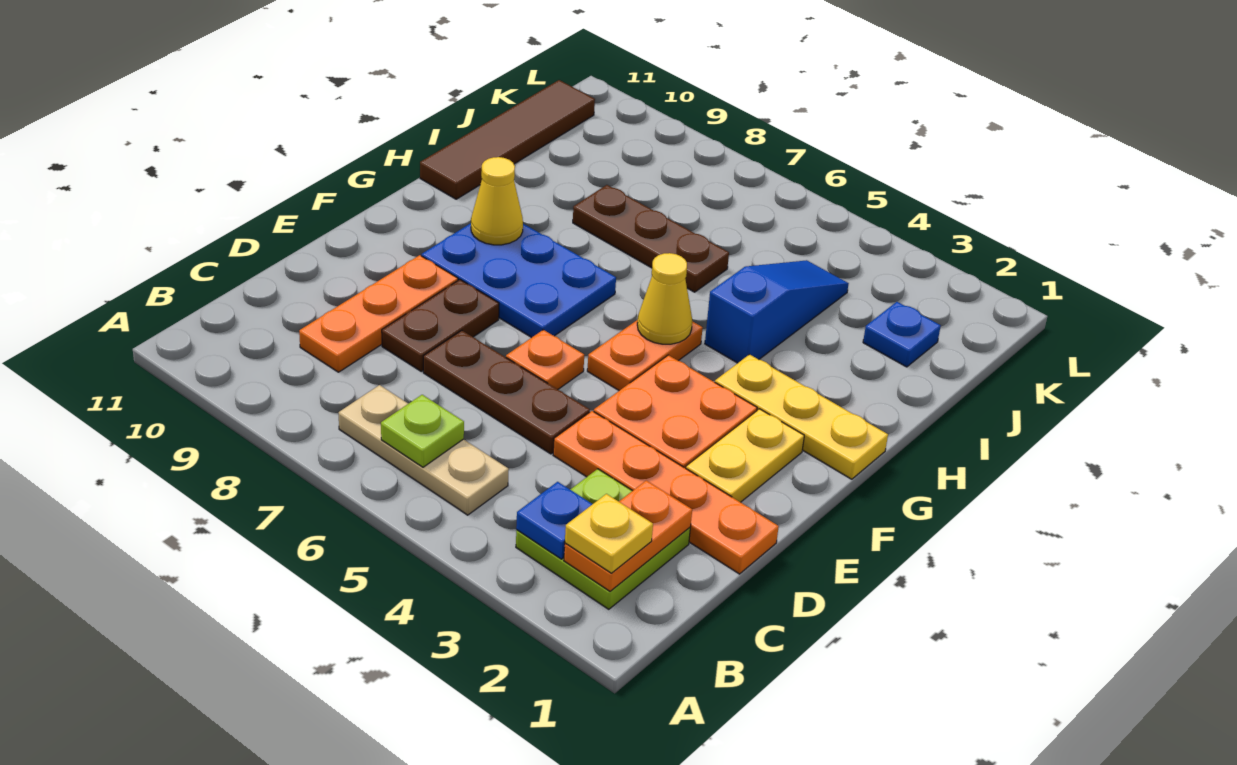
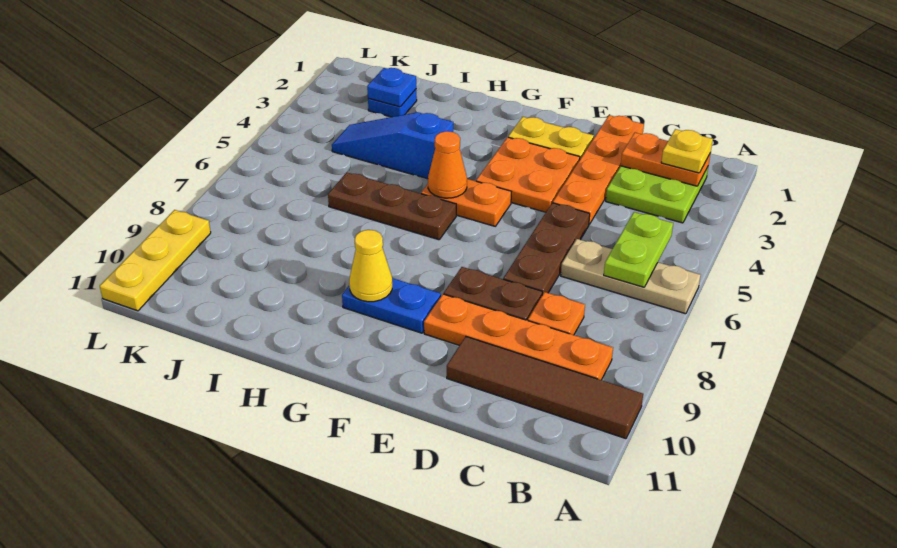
blue plate B3 level 2 -> blue plate J2 level 2
tan plate B5:B7 level 1 -> tan plate A6:C6 level 1
lime plate B6 level 2 -> lime plate B5:B6 level 2
orange plate C9:E9 level 1 -> orange plate B9:E9 level 1
orange plate E6 level 1 -> orange plate C8 level 1
blue plate F7:G9 level 1 -> blue plate F9:G9 level 1
yellow plate G1:G3 level 1 -> yellow plate L9:L11 level 1
yellow cone G5 level 2 -> orange cone G5 level 2
brown tile H11:K11 level 1 -> brown tile A10:D10 level 1
brown plate I6:I8 level 1 -> brown plate G6:I6 level 1

